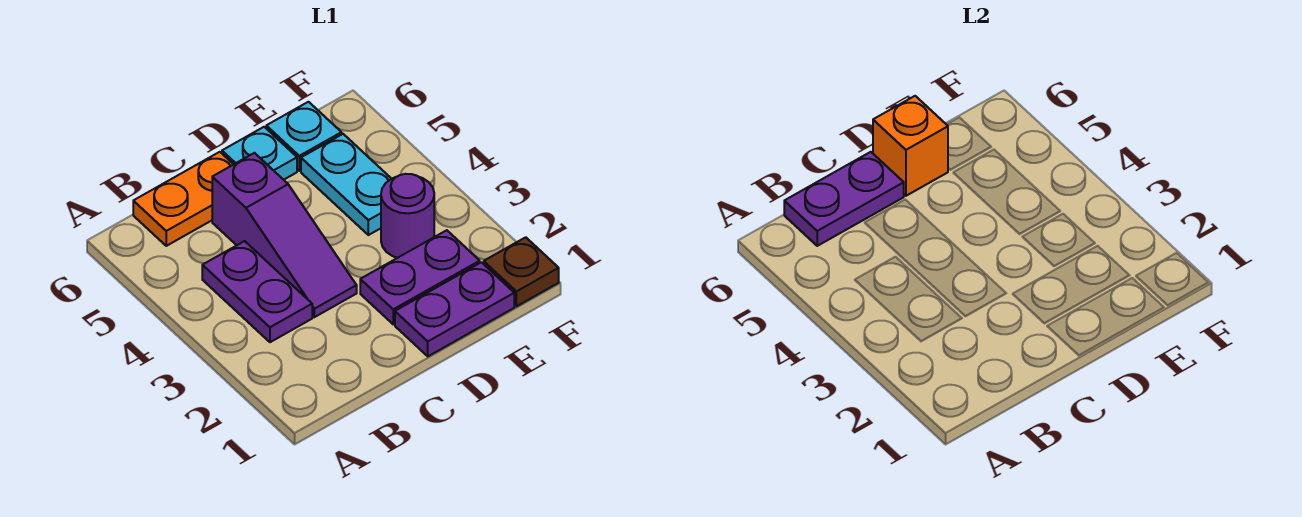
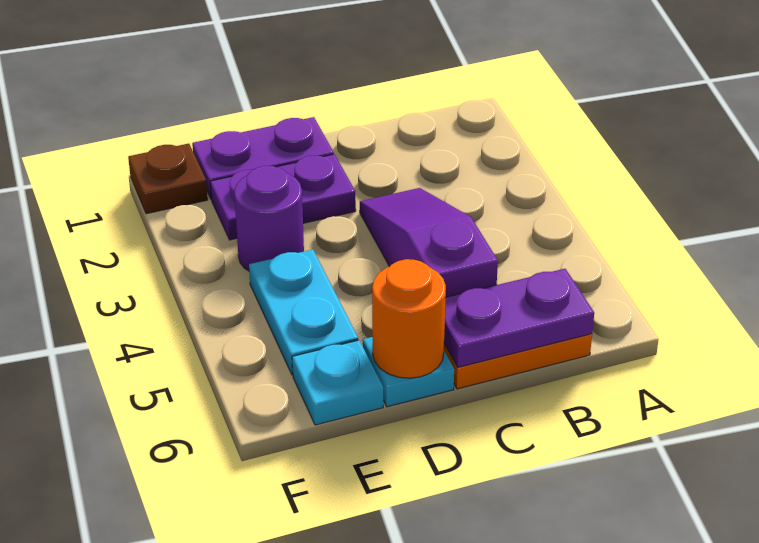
purple plate B3:B4 level 1 -> none
orange brick D6 level 2 -> orange round brick D6 level 2

